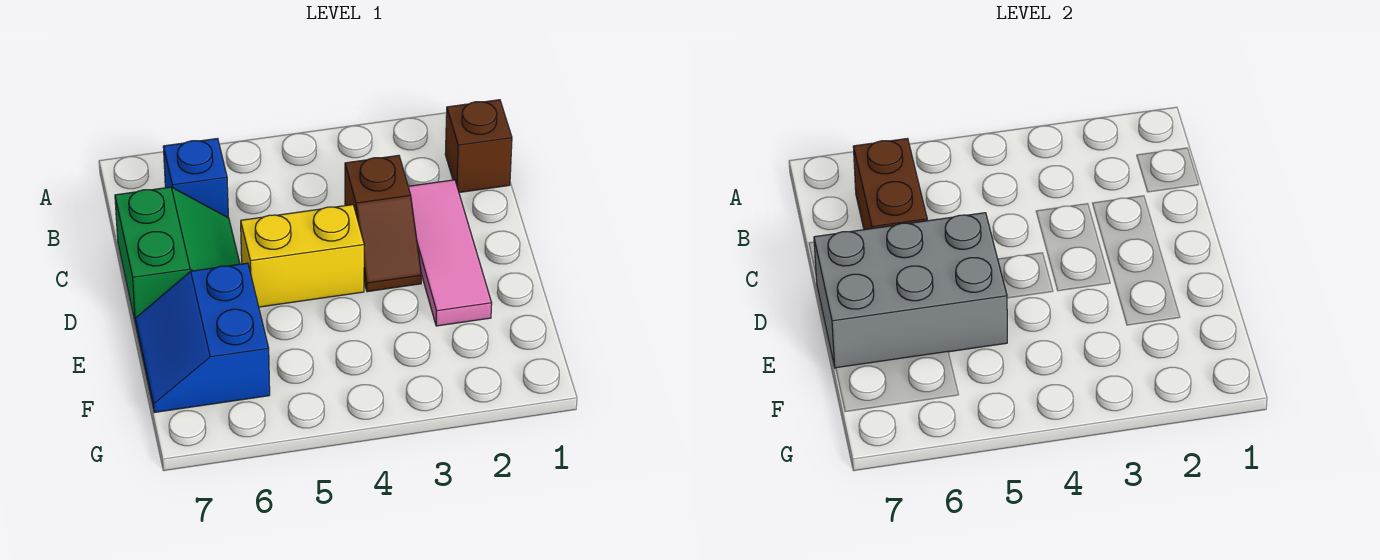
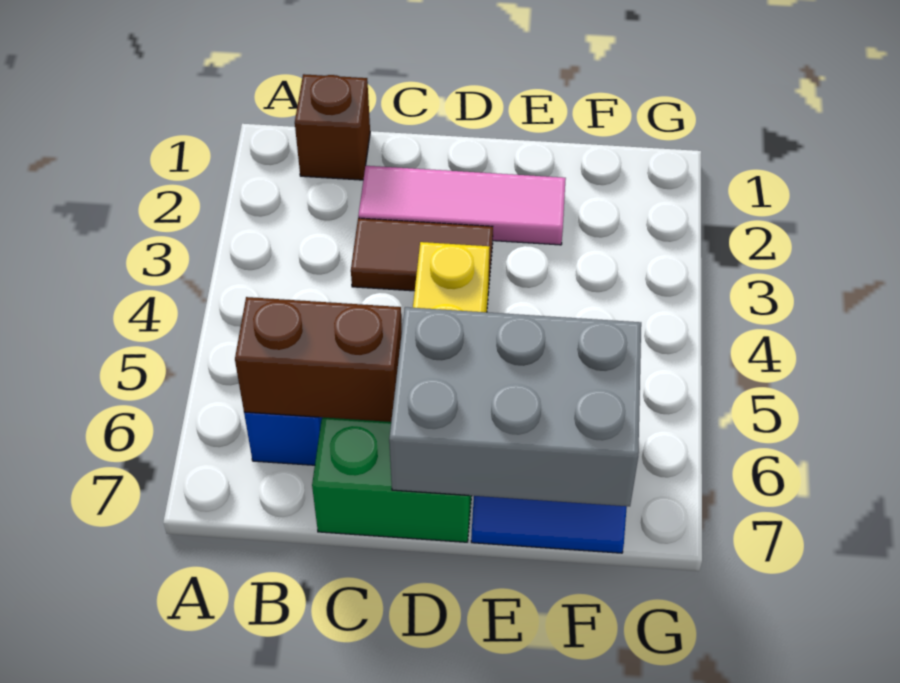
brown slope C3:D3 level 1 top C -> brown tile C3:D3 level 1
grey brick D5:E7 level 2 -> grey brick D6:F7 level 2

